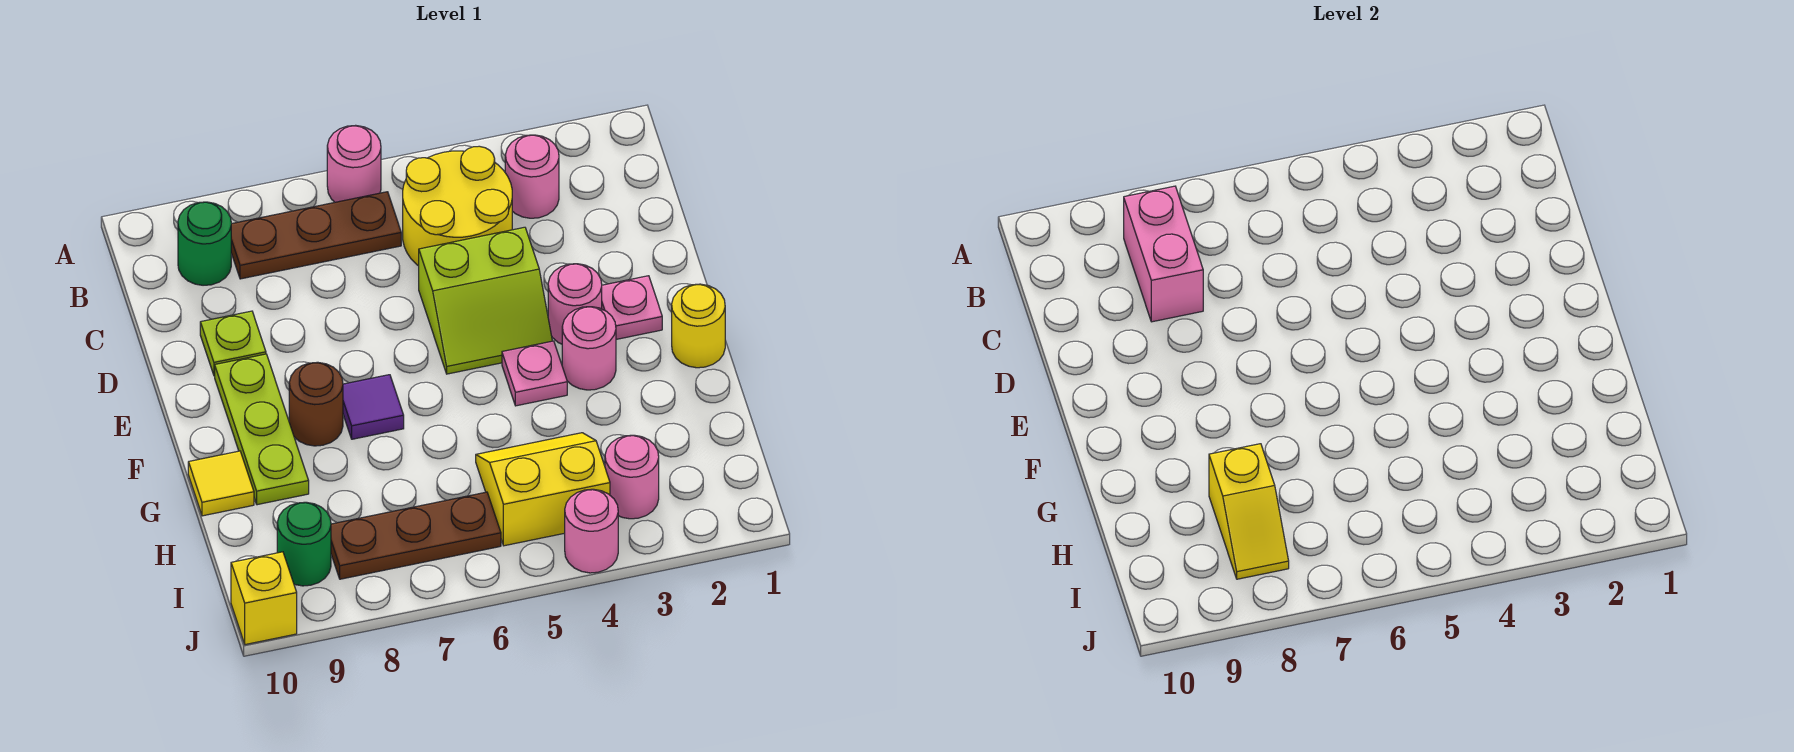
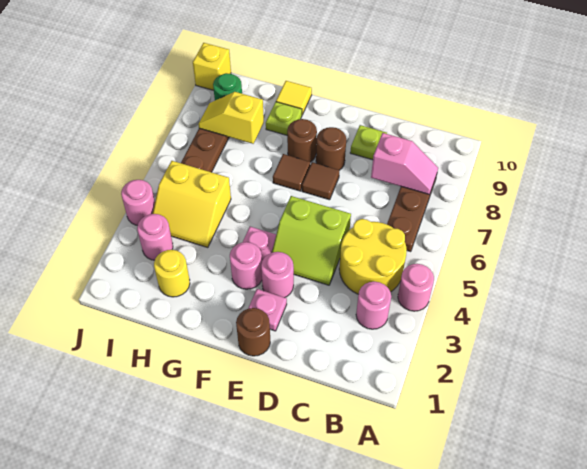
pink round brick A6 level 1 -> pink round brick A4 level 1
pink brick B8:C8 level 2 -> pink slope B8:C8 level 2 top C
green round brick B9 level 1 -> none
lime slope D4:E5 level 1 top D -> lime slope D4:E5 level 1 top 5
none -> brown round brick E1 level 1
none -> brown tile E7 level 1
none -> brown round brick E8 level 1
lime plate E9:G9 level 1 -> lime plate G9 level 1
yellow round brick F1 level 1 -> yellow round brick H2 level 1
purple tile F7 level 1 -> brown tile F7 level 1
yellow slope H4:I5 level 1 top I -> yellow slope H4:I5 level 1 top 5

